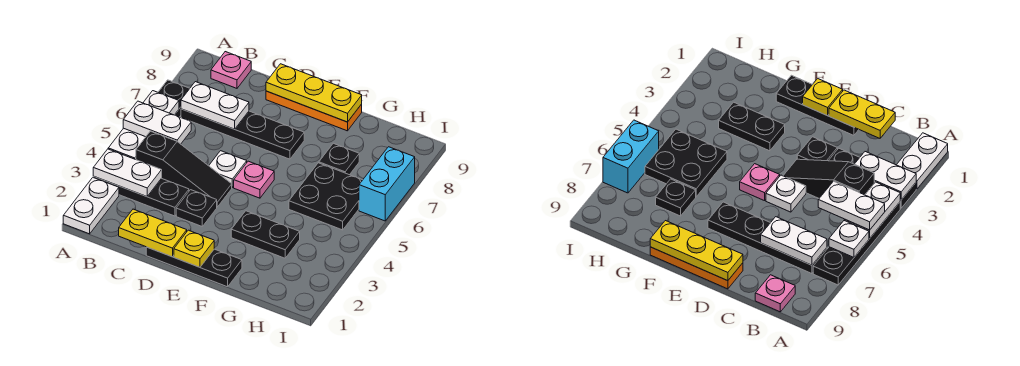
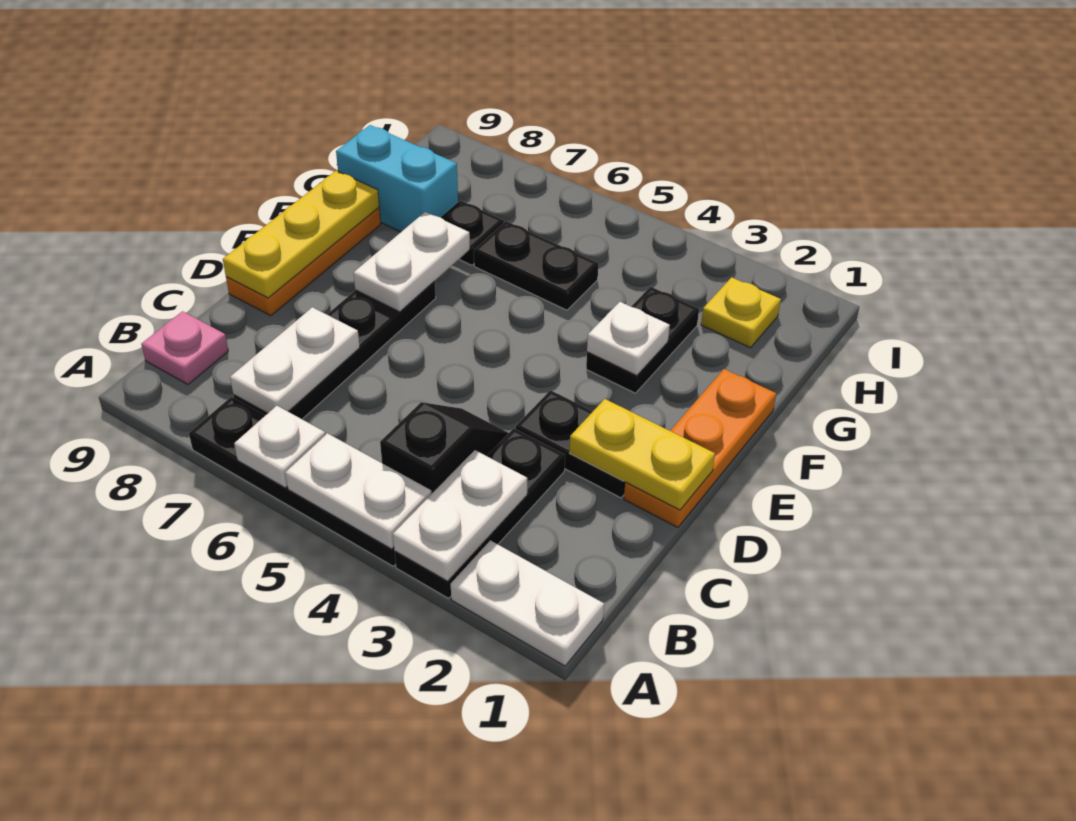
white plate A5:B5 level 3 -> white plate E7:F7 level 2
black slope B4:D4 level 1 top B -> black slope B4:C4 level 1 top B
yellow plate C1:D1 level 2 -> yellow plate D1:D2 level 2
black plate D1:F1 level 1 -> orange plate D1:F1 level 1
black plate D3 level 1 -> black plate D2:D3 level 1
white plate D5 level 1 -> white plate F3 level 2
yellow plate E1 level 2 -> yellow plate H2 level 1
pink plate E5 level 1 -> none
black plate G5:H6 level 1 -> black plate G5:G6 level 1
cyan brick I6:I7 level 1 -> cyan brick G8:G9 level 1

